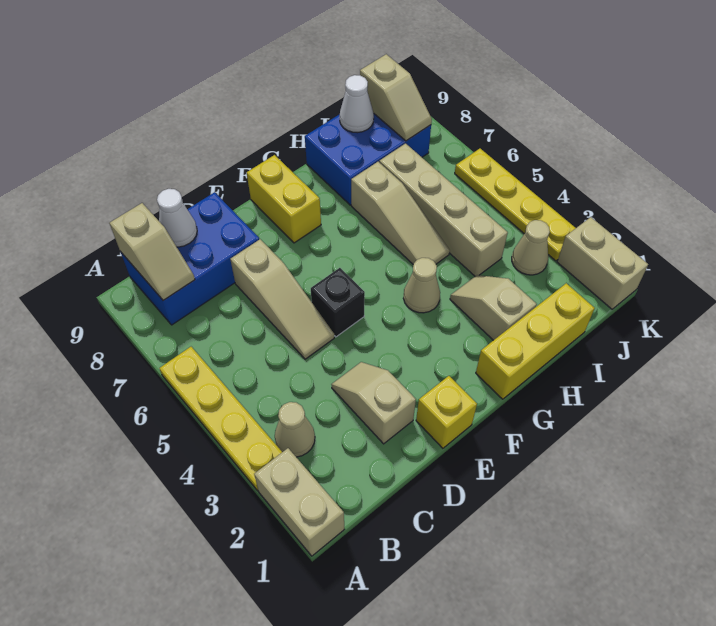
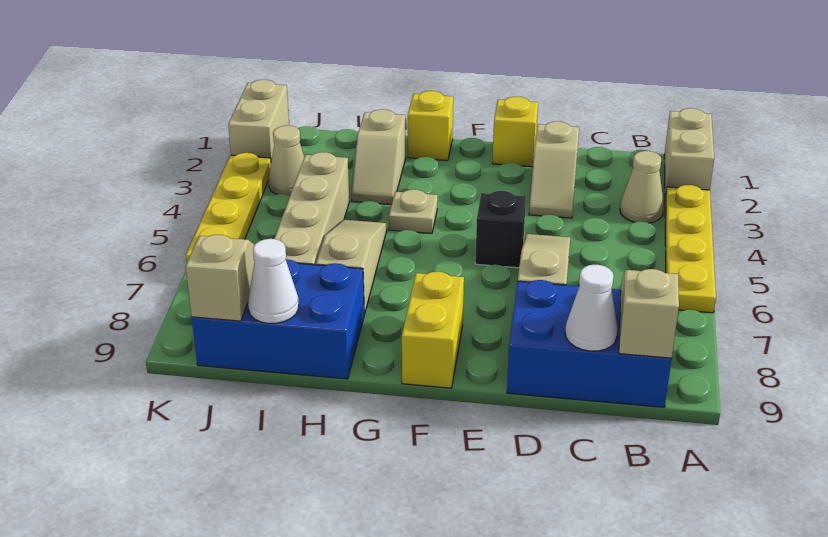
yellow brick G1:I1 level 1 -> yellow brick G1 level 1
tan cone G4 level 1 -> tan plate G4 level 1

